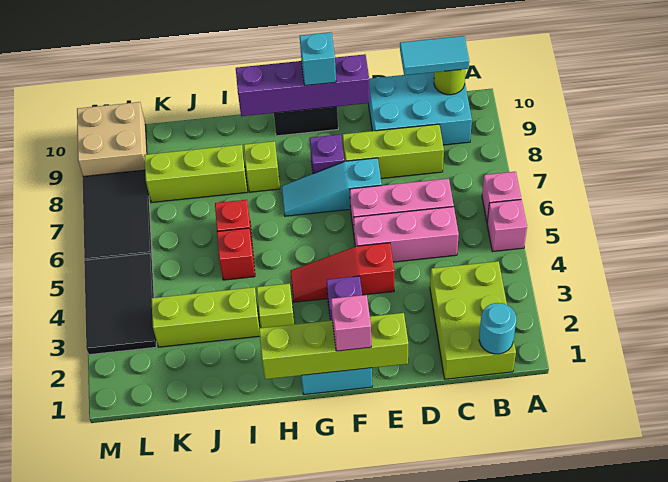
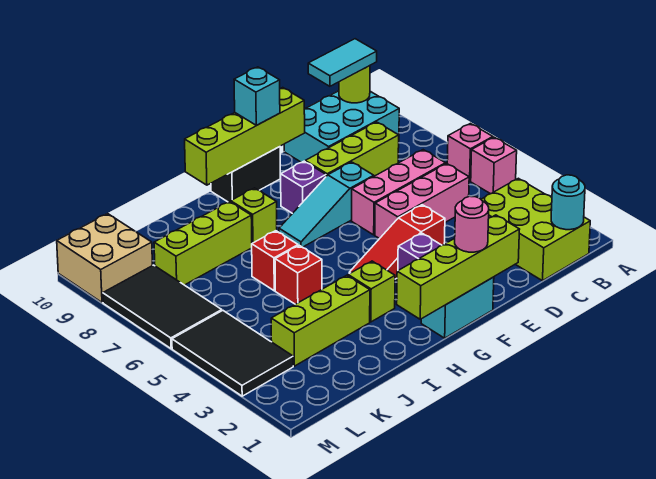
purple brick E10:H10 level 2 -> lime brick E10:H10 level 2
pink brick F1 level 3 -> pink round brick F1 level 3

